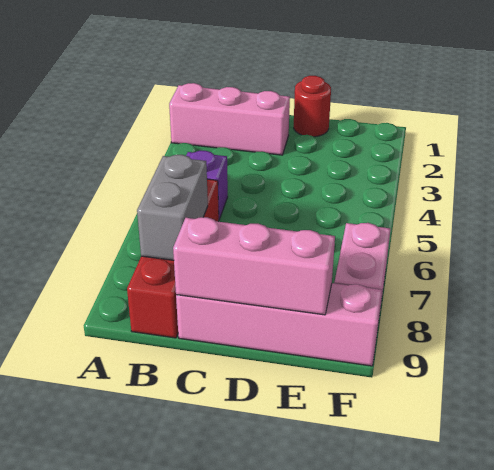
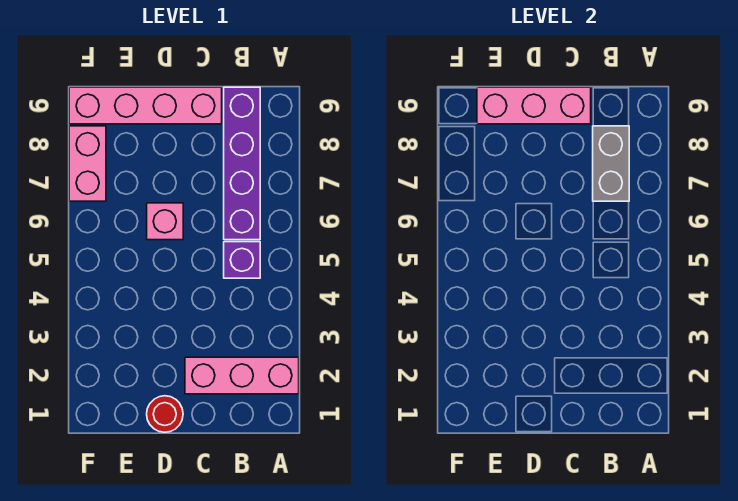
red brick B6:B9 level 1 -> purple brick B6:B9 level 1
none -> pink brick D6 level 1

